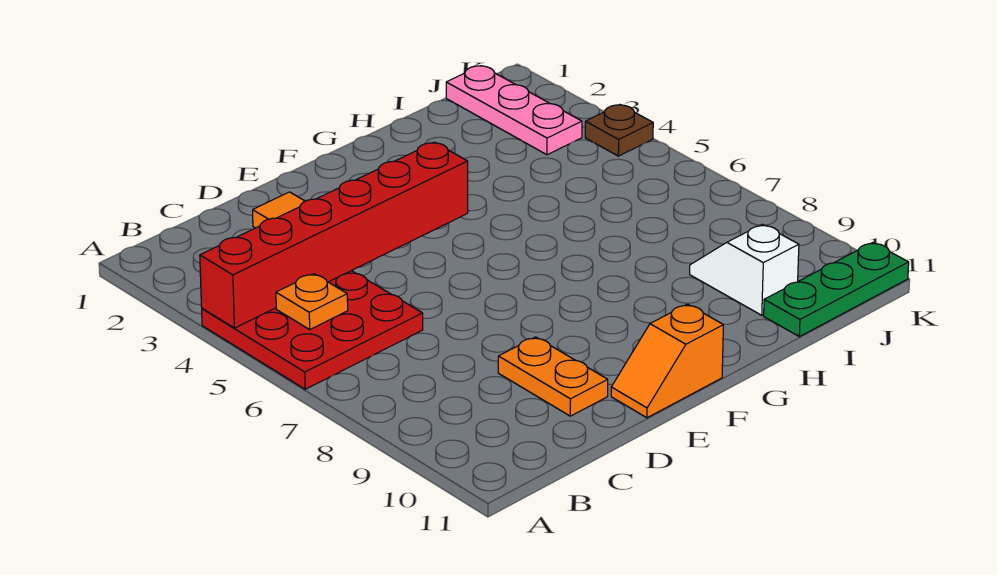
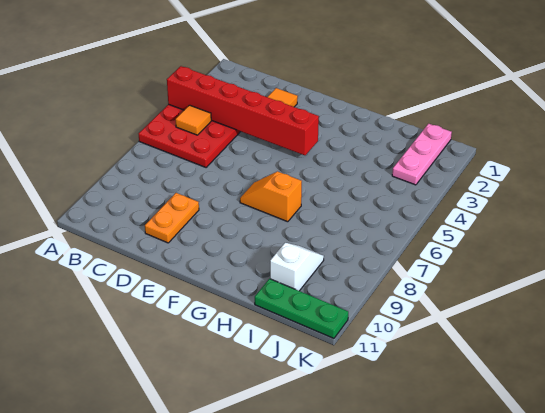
orange plate B5 level 2 -> orange tile B5 level 2
orange slope E11:F11 level 1 top F -> orange slope F7:G7 level 1 top G
brown plate K4 level 1 -> none

